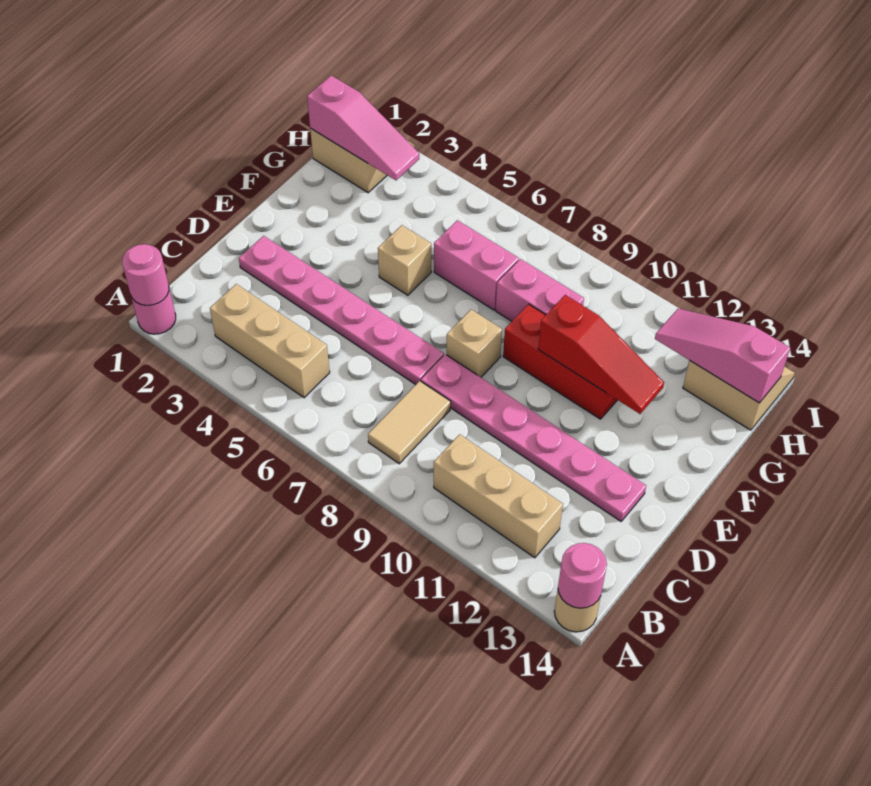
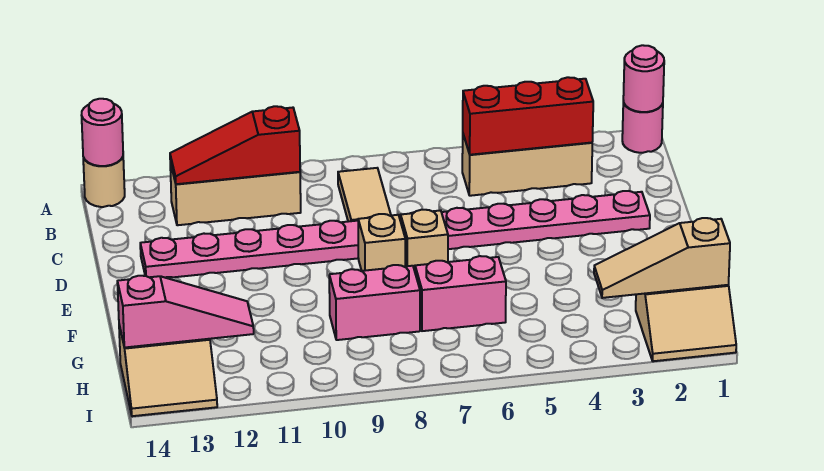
tan brick F5 level 1 -> tan brick E7 level 1
red brick F9:F11 level 1 -> red brick B3:B5 level 2
red slope F10:F12 level 2 top 10 -> red slope B10:B12 level 2 top 10
pink slope H1:H3 level 2 top 1 -> tan slope H1:H3 level 2 top 1

